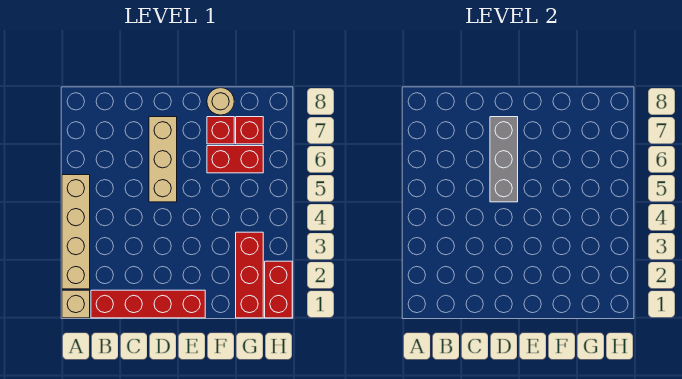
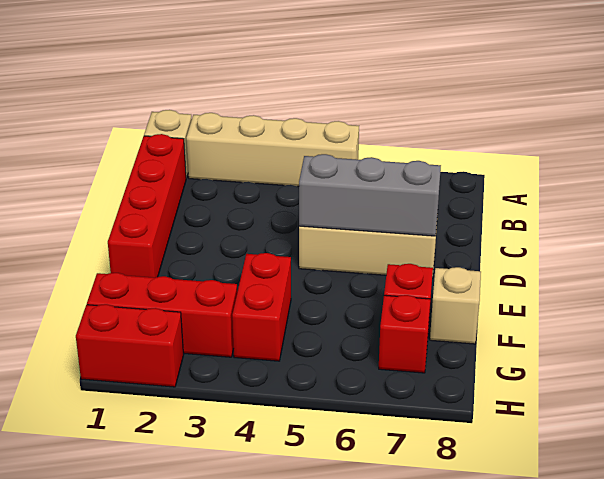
red brick F6:G6 level 1 -> red brick F4:G4 level 1
tan round brick F8 level 1 -> tan brick F8 level 1

